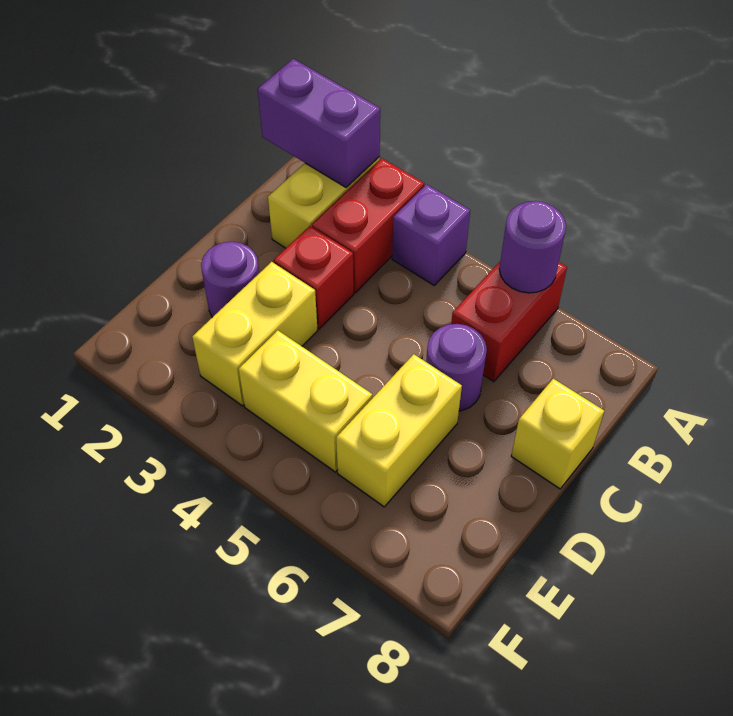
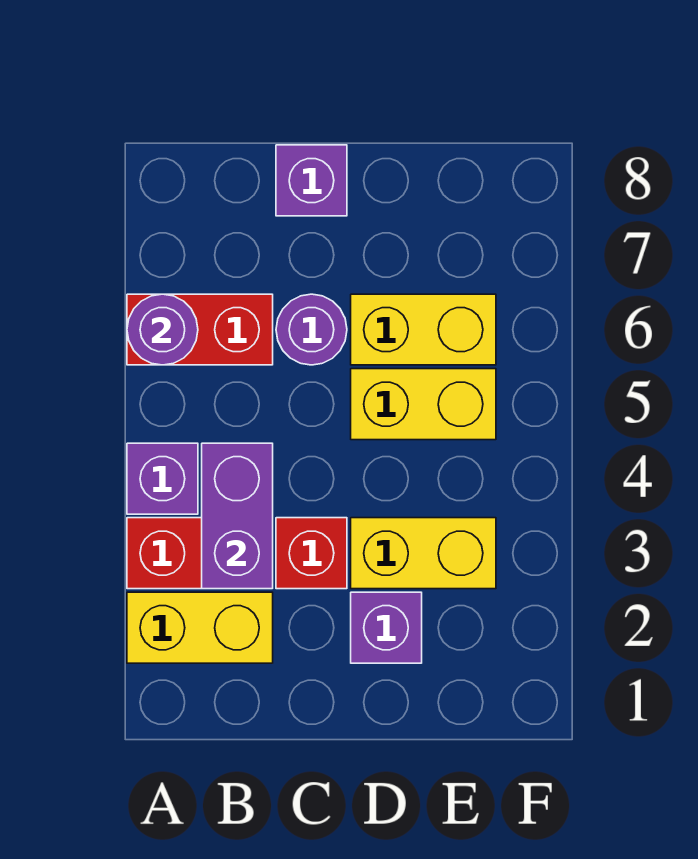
purple brick A1:A2 level 2 -> purple brick B3:B4 level 2
yellow brick C8 level 1 -> purple brick C8 level 1
purple round brick D2 level 1 -> purple brick D2 level 1
yellow brick E4:E5 level 1 -> yellow brick D5:E5 level 1

